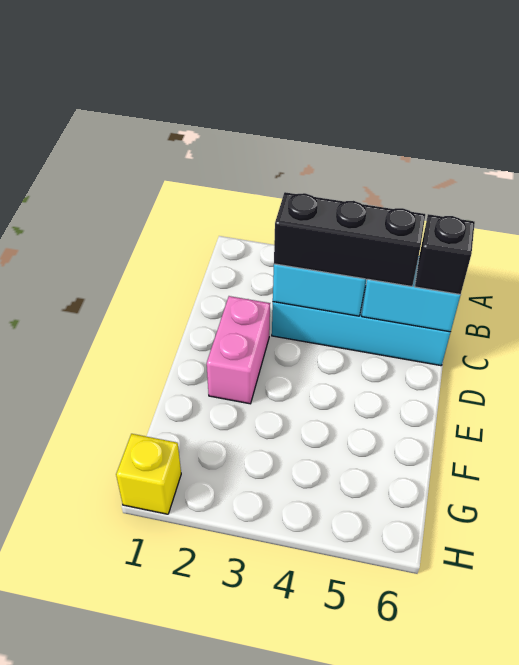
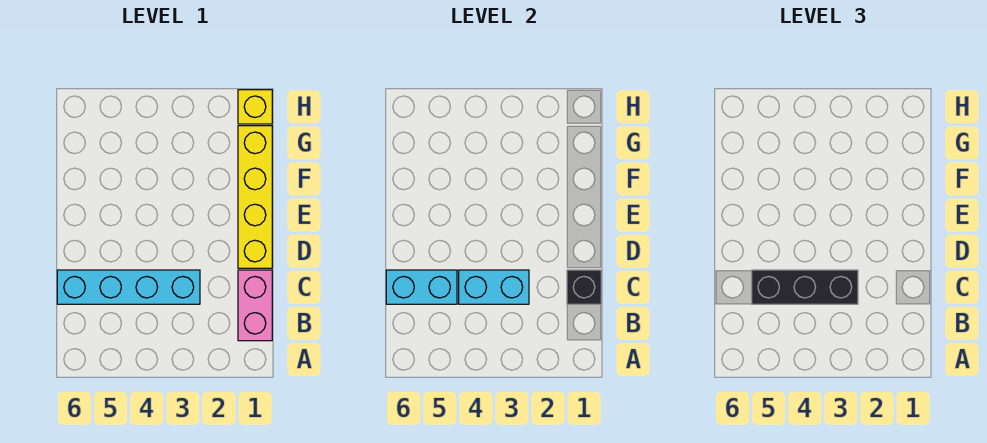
black brick C6 level 3 -> black brick C1 level 2
none -> yellow brick D1:G1 level 1
pink brick D2:E2 level 1 -> pink brick B1:C1 level 1

